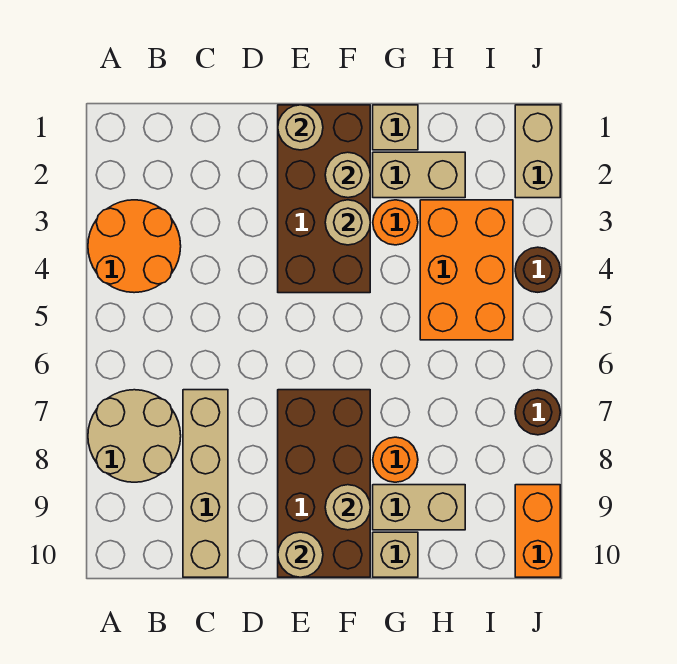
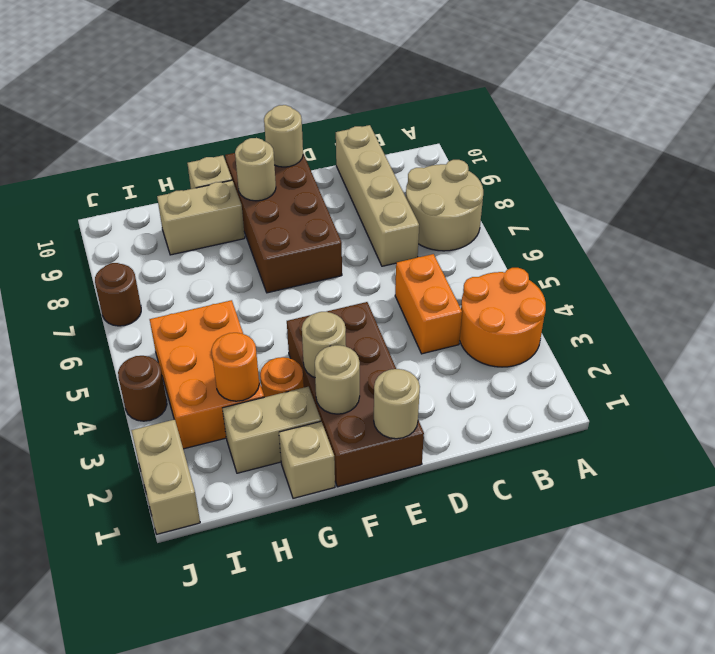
orange round brick G8 level 1 -> orange round brick H3 level 2
orange brick J9:J10 level 1 -> orange brick C4:C5 level 1

